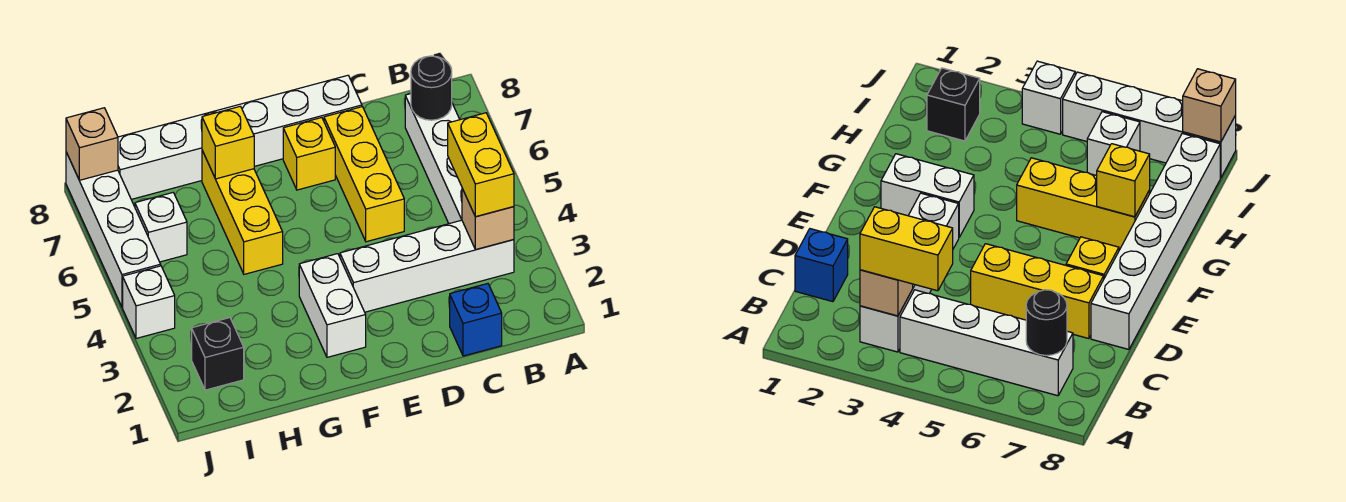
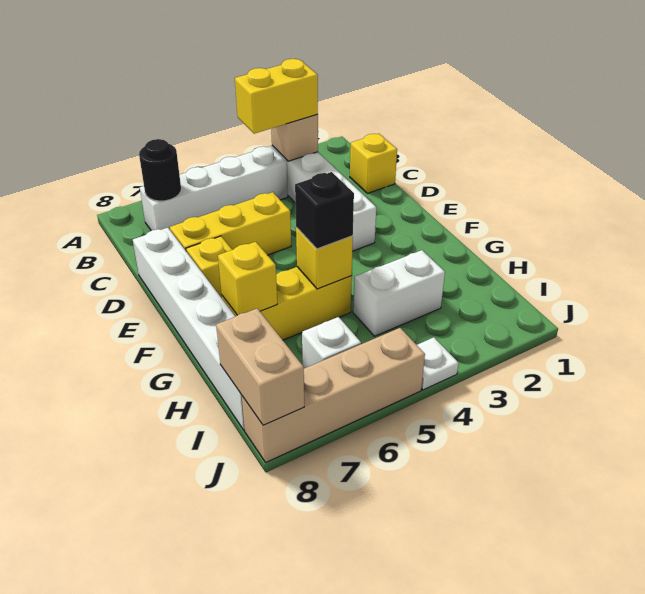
blue brick C1 level 1 -> yellow brick C1 level 1
white brick F2:F3 level 1 -> white brick H3:H4 level 1
none -> yellow brick G5 level 2
black brick I2 level 1 -> black brick G5 level 3
white brick J4 level 1 -> white plate J4 level 1
white brick J5:J8 level 1 -> tan brick J5:J8 level 1
tan brick J8 level 2 -> tan brick I8:J8 level 2

